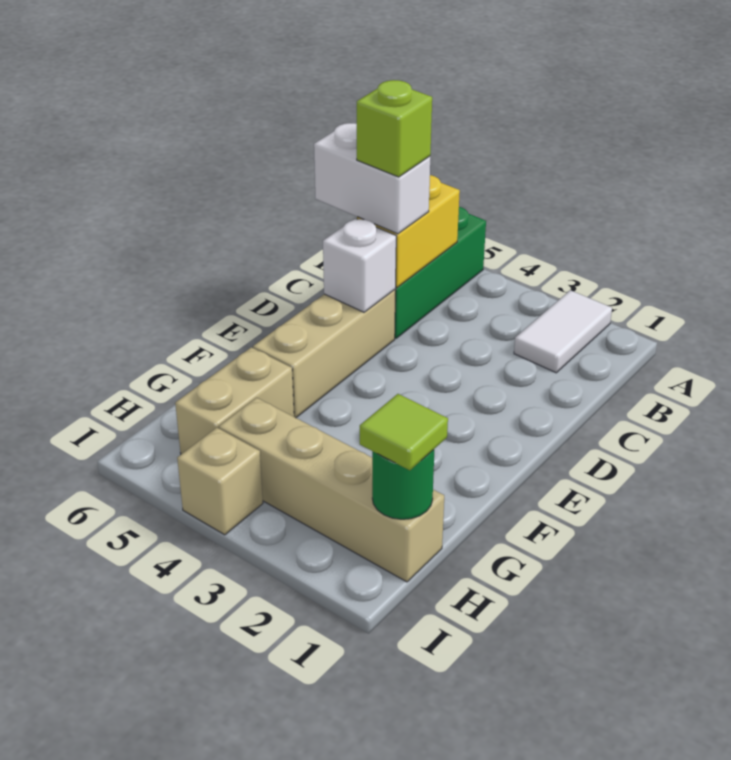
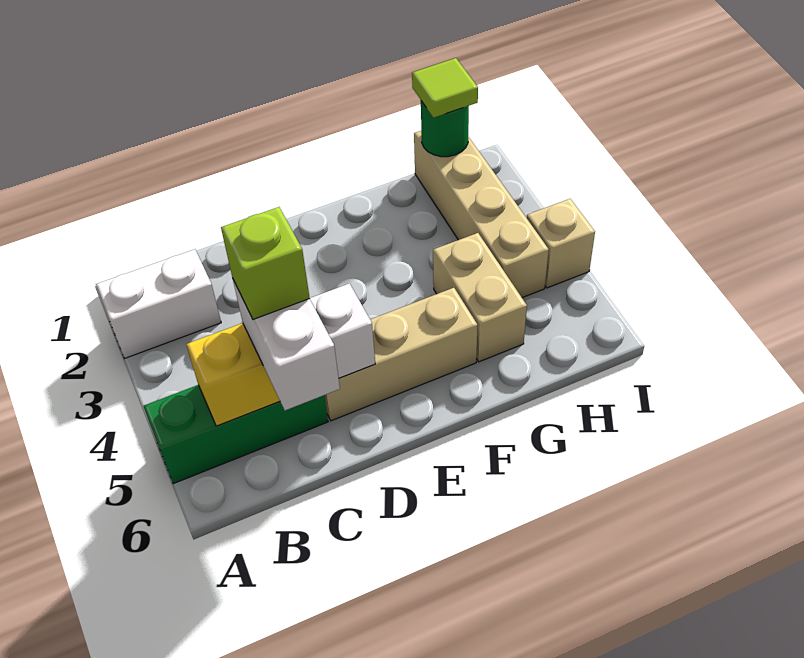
white tile A2:B2 level 1 -> white brick A2:B2 level 1
tan brick G5:H5 level 1 -> tan brick G4:G5 level 1

